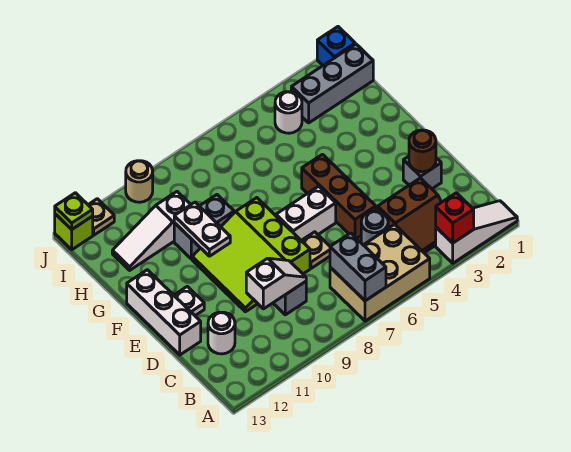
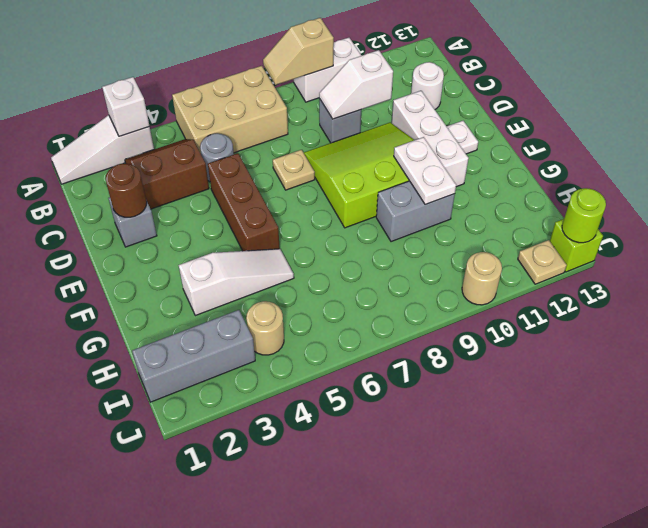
red brick A3 level 2 -> white brick A3 level 2
grey brick A7:B7 level 2 -> none
none -> tan slope A8:A9 level 2 top 9
lime slope D8:F10 level 1 top 8 -> lime slope D8:F10 level 1 top F
white brick D13:F13 level 1 -> white brick D11:F11 level 1
white brick E6:E7 level 1 -> white brick A9:A10 level 1
white slope H10:H12 level 1 top 10 -> white slope G3:G5 level 1 top 3
white round brick I4 level 1 -> tan round brick I4 level 1
blue brick J1 level 1 -> none
lime plate J13 level 2 -> lime round brick J13 level 2

